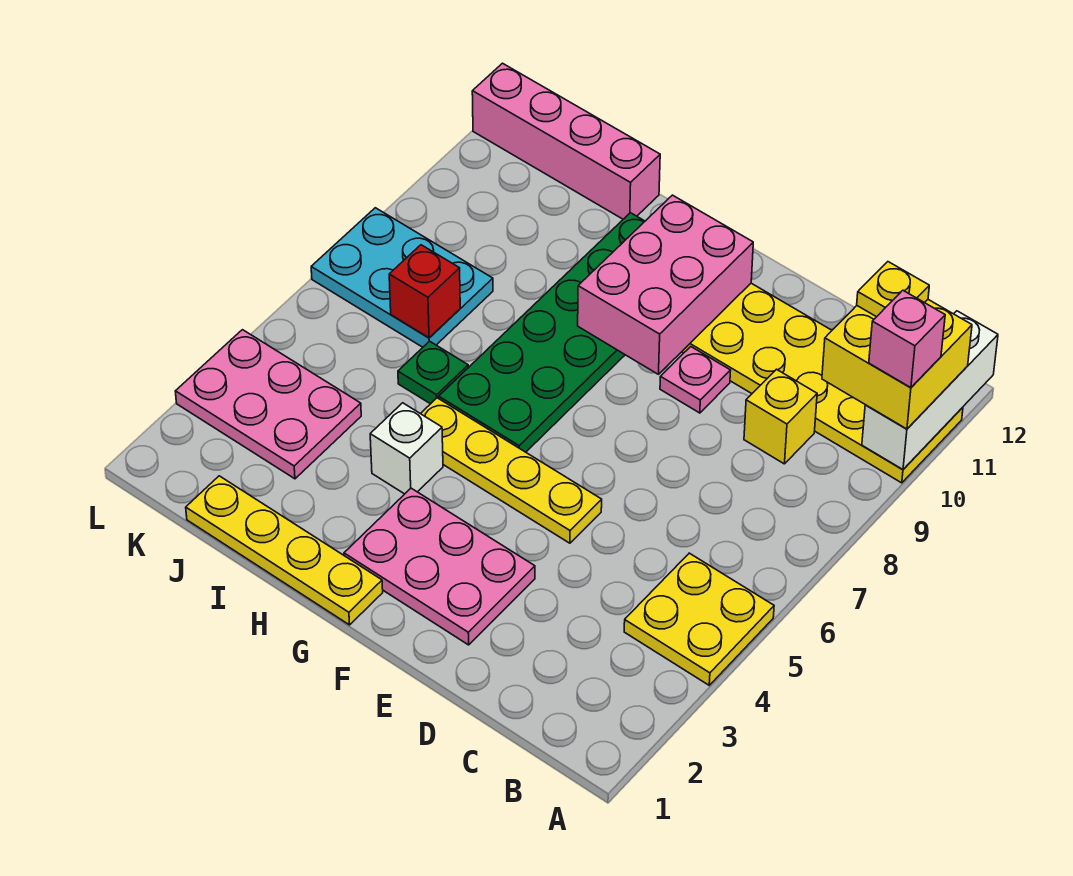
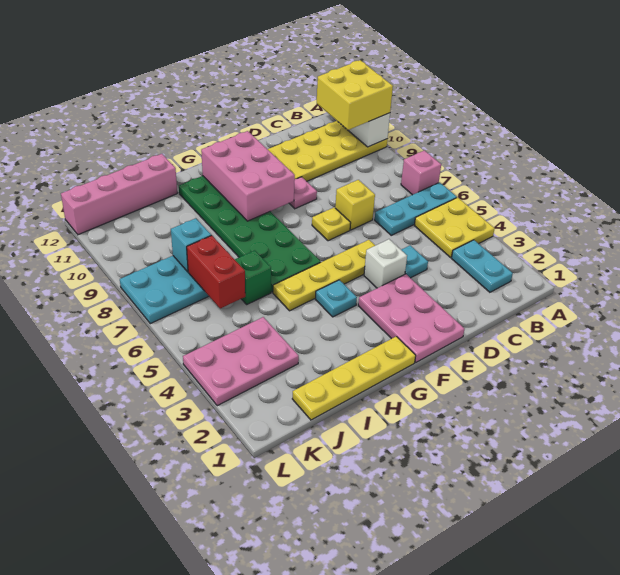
none -> cyan plate A6:C6 level 1
pink brick A10 level 4 -> pink brick A7 level 1
none -> cyan plate B2:B3 level 1
yellow plate B11 level 4 -> yellow plate E7 level 1
yellow brick C9 level 1 -> yellow brick D7 level 1
none -> cyan plate D4 level 1
pink plate E2:G3 level 1 -> pink plate E1:F3 level 1
none -> cyan plate G4 level 1
white brick H4 level 1 -> white brick E4 level 1
green plate I6 level 1 -> green brick I6 level 1
red brick J7 level 2 -> red brick J6:J7 level 2
none -> cyan brick J8 level 2

